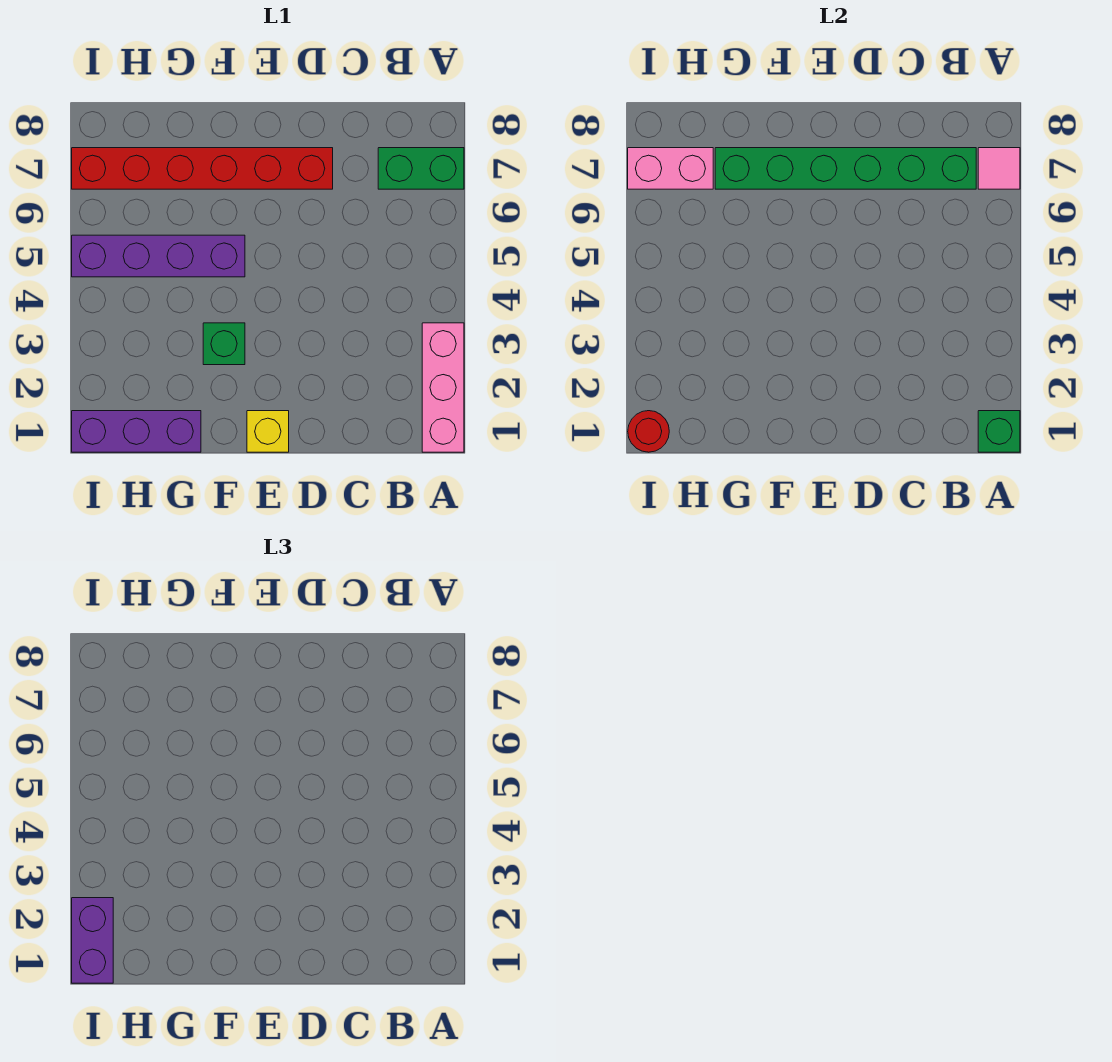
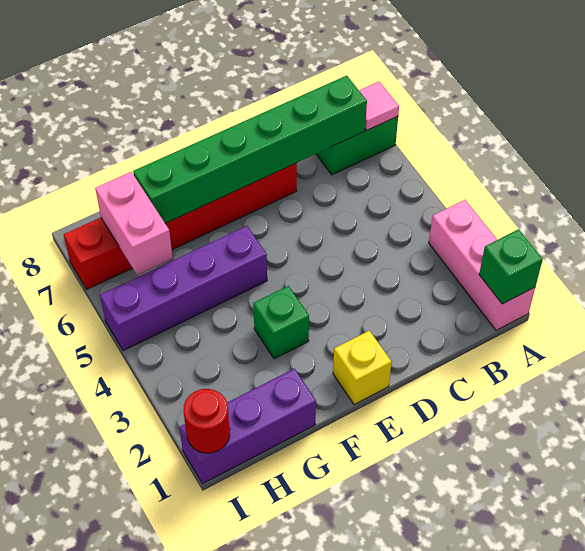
pink brick H7:I7 level 2 -> pink brick H6:H7 level 2
purple brick I1:I2 level 3 -> none

